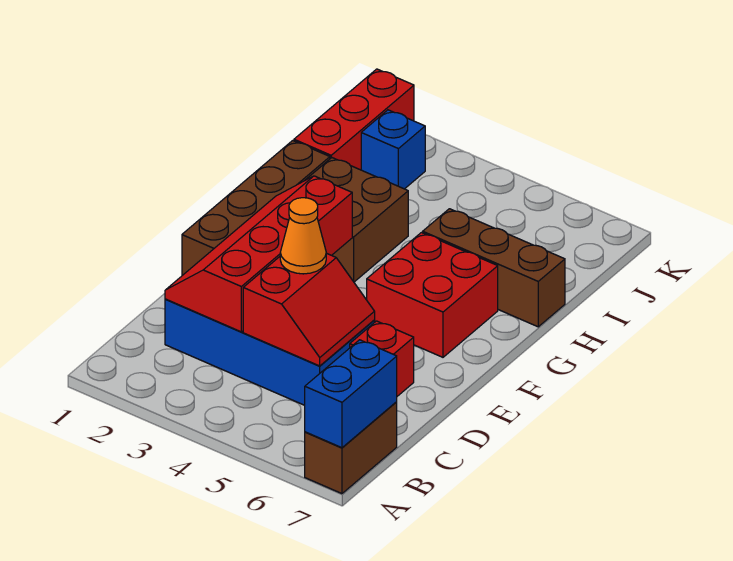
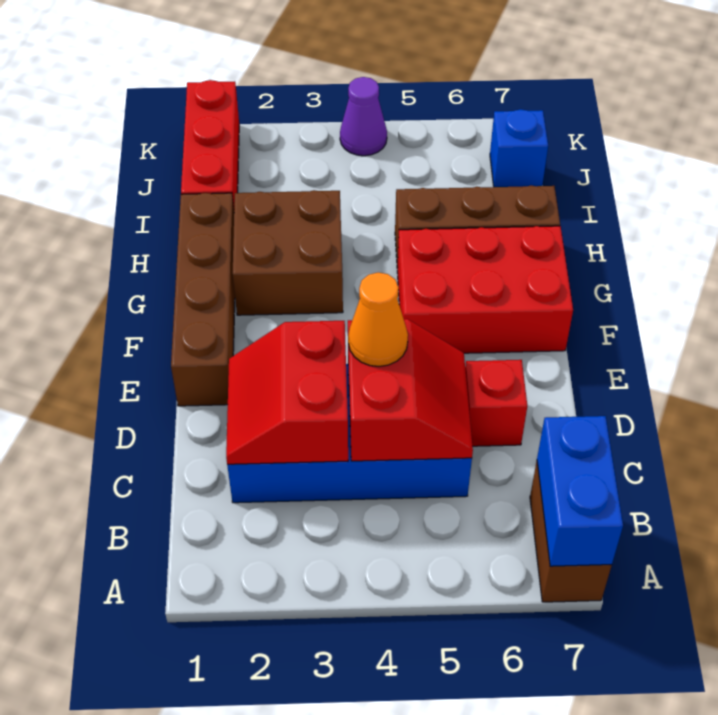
red slope C2:F3 level 2 top 3 -> red slope C2:D3 level 2 top 3
red brick F5:G6 level 1 -> red brick F5:G7 level 1
blue brick J2 level 1 -> blue brick J7 level 1
none -> purple cone K4 level 1

